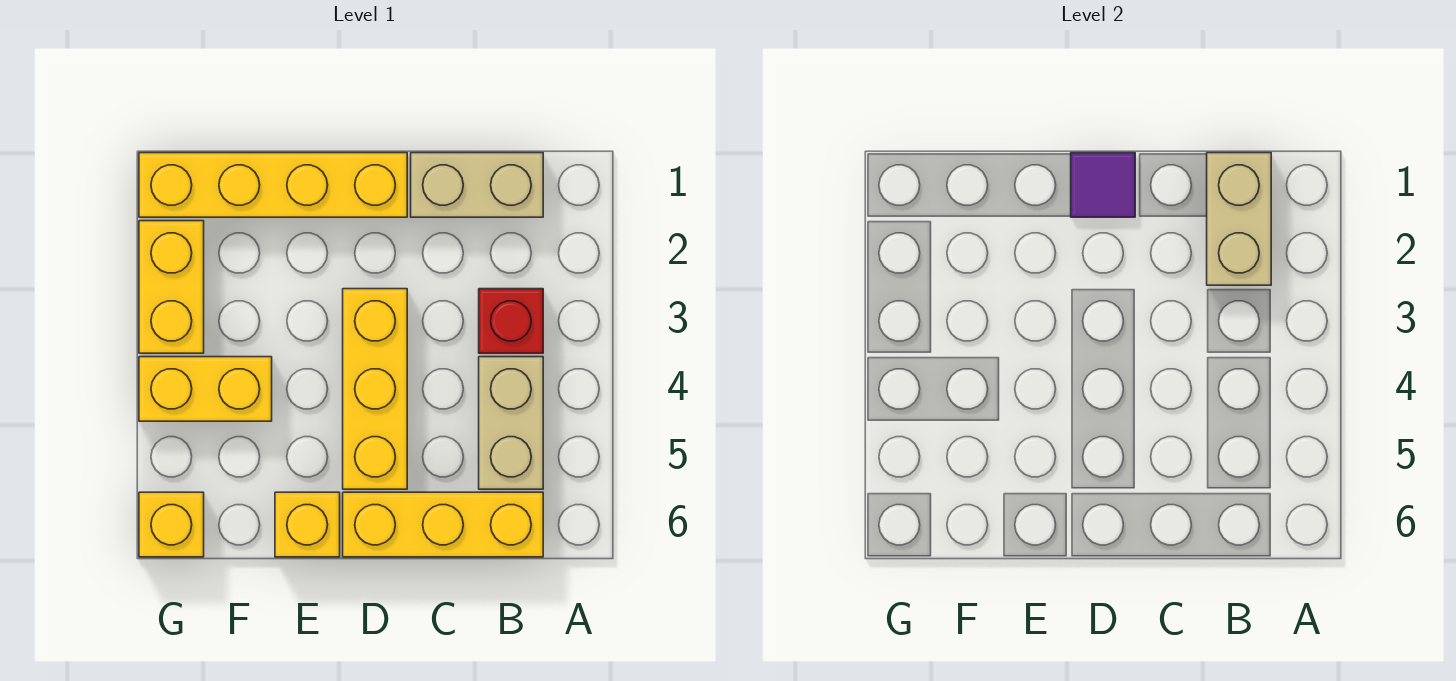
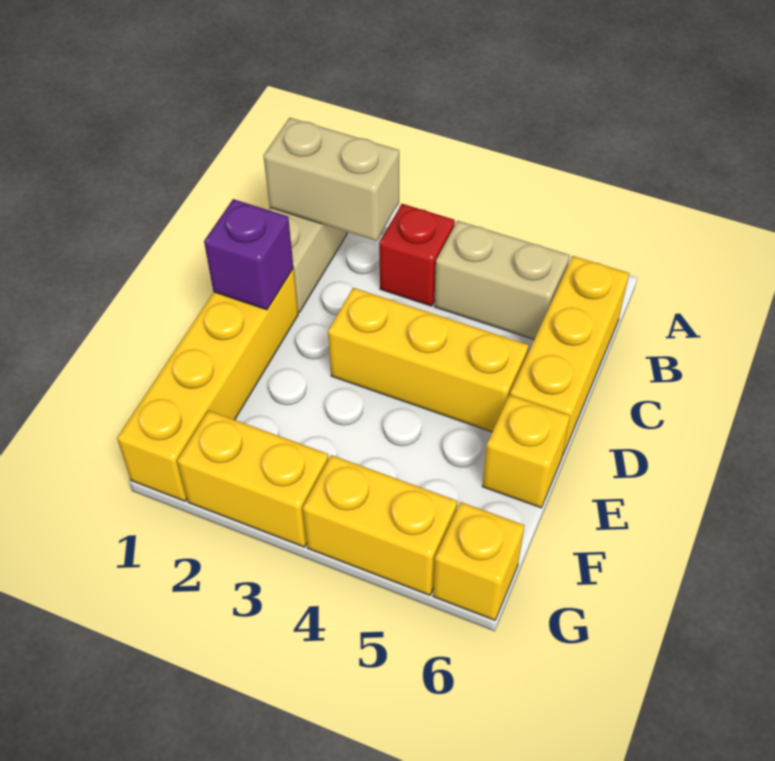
purple tile D1 level 2 -> purple brick D1 level 2
yellow brick F4:G4 level 1 -> yellow brick G4:G5 level 1

